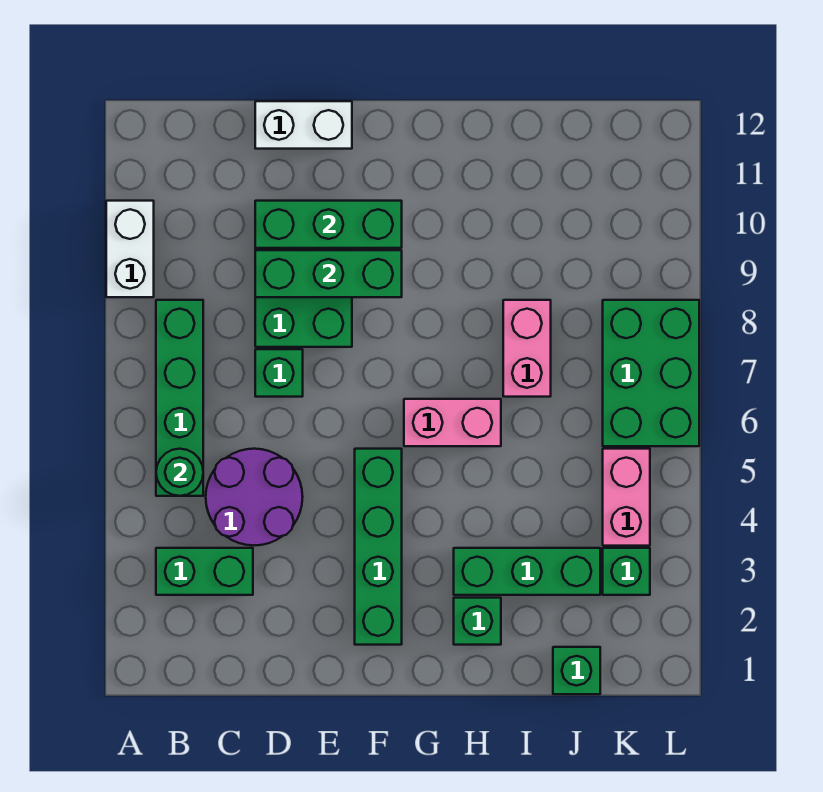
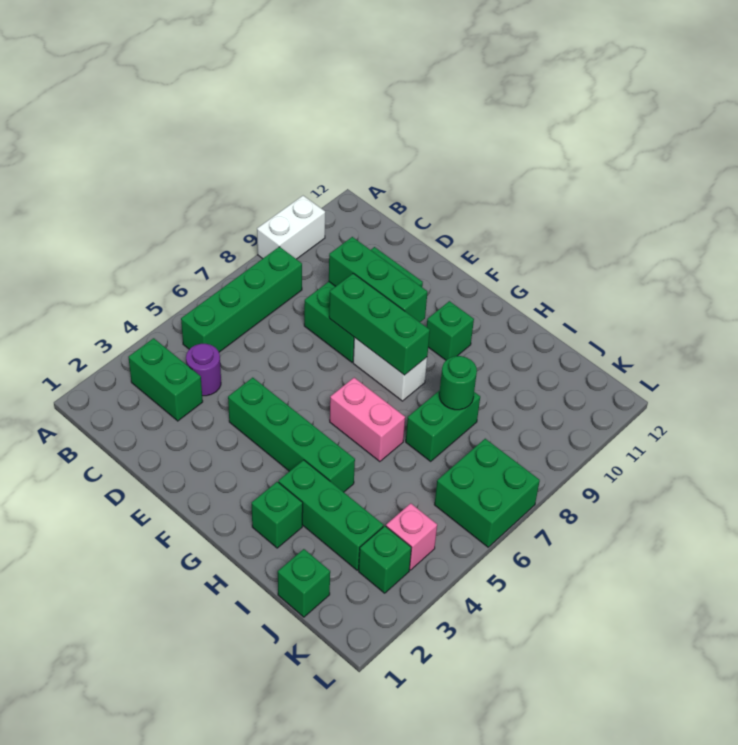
green round brick B5 level 2 -> green round brick I8 level 2
purple round brick C4:D5 level 1 -> purple round brick C4 level 1
green brick D7 level 1 -> green brick G10 level 1
green brick D10:F10 level 2 -> green brick E8:G8 level 2
white brick D12:E12 level 1 -> white brick F8:G8 level 1
green brick F2:F5 level 1 -> green brick E4:H4 level 1
pink brick I7:I8 level 1 -> green brick I7:I8 level 1
pink brick K4:K5 level 1 -> pink brick K4 level 1
green brick K6:L8 level 1 -> green brick K6:L7 level 1

